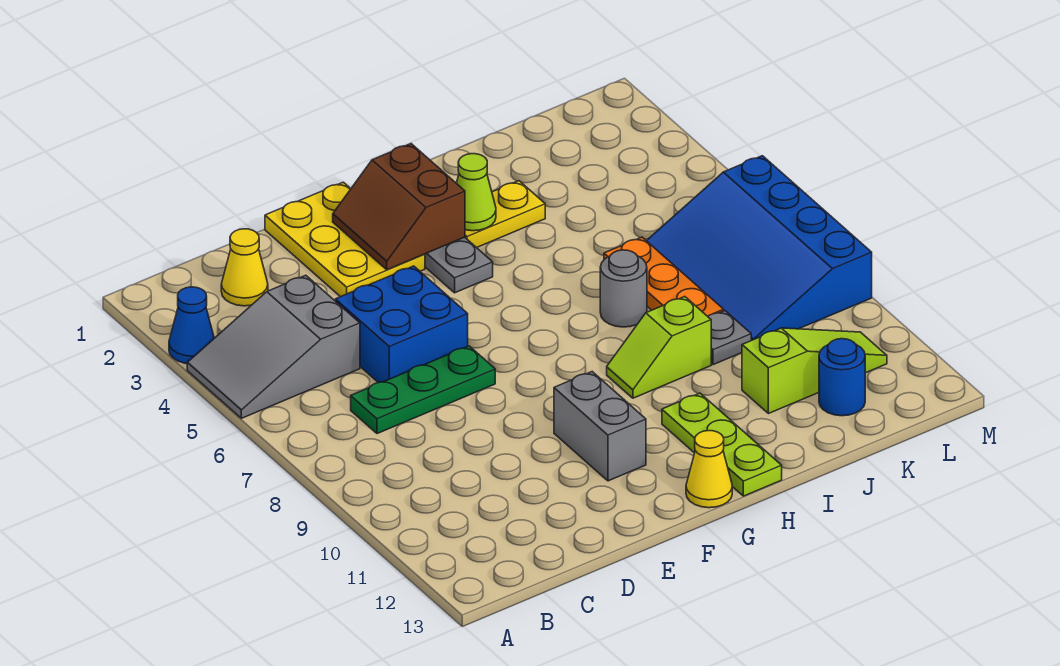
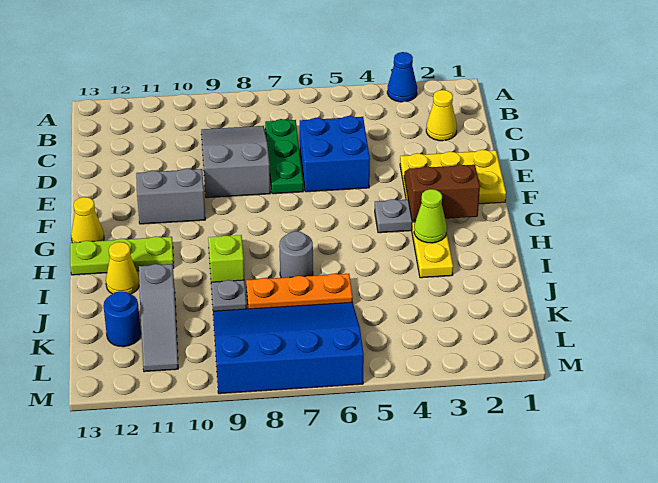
grey slope A4:C5 level 1 top C -> grey slope C8:E9 level 1 top E
none -> yellow cone I12 level 1
lime slope J11:L11 level 1 top J -> grey slope J11:L11 level 1 top J

